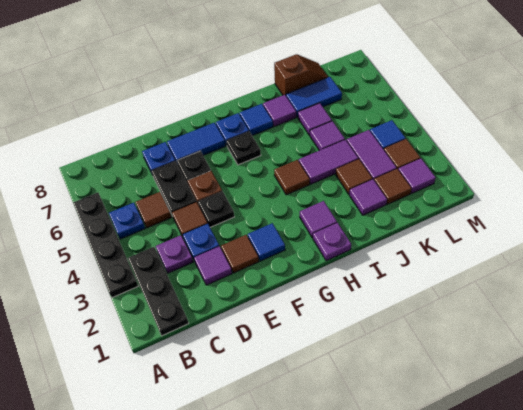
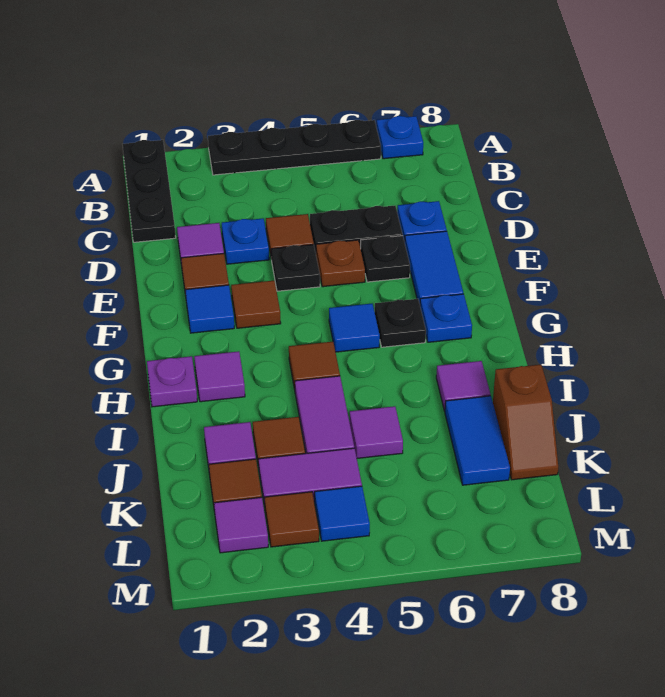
black plate B1:B3 level 1 -> black plate A1:C1 level 1
blue plate B5 level 1 -> blue plate A7 level 1
purple plate C3 level 1 -> none
brown tile C5 level 1 -> brown tile F3 level 1
blue tile H7 level 1 -> blue tile G5 level 1
purple tile J6 level 1 -> none

